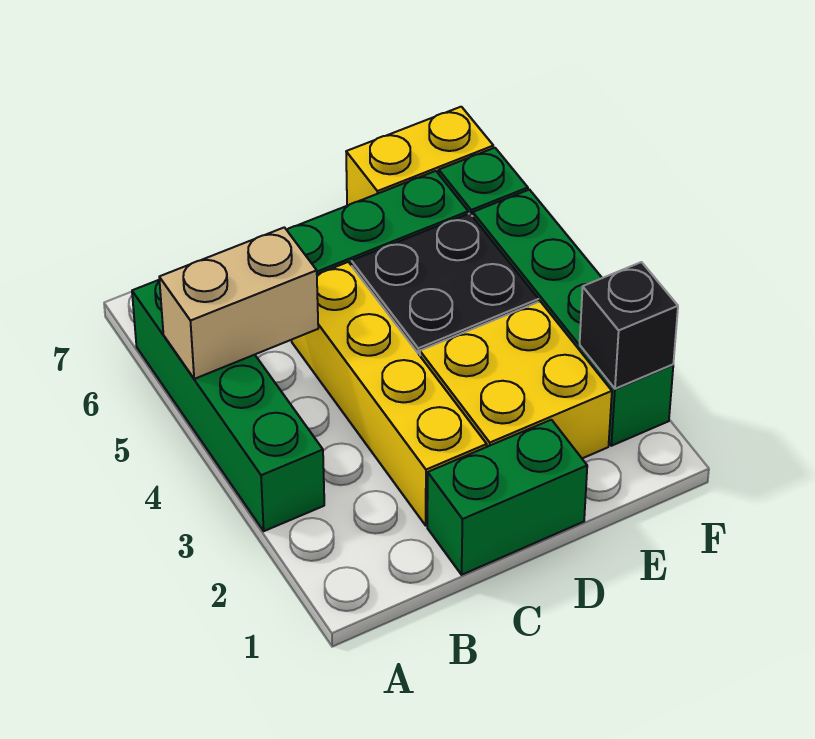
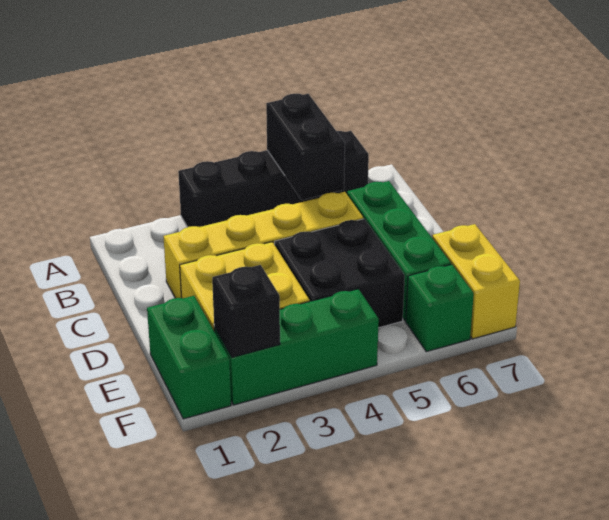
green brick A3:A6 level 1 -> black brick A3:A6 level 1
tan brick A5:B5 level 2 -> black brick A5:B5 level 2
green brick C1:D1 level 1 -> green brick E1:F1 level 1
green brick F2:F5 level 1 -> green brick F2:F4 level 1

